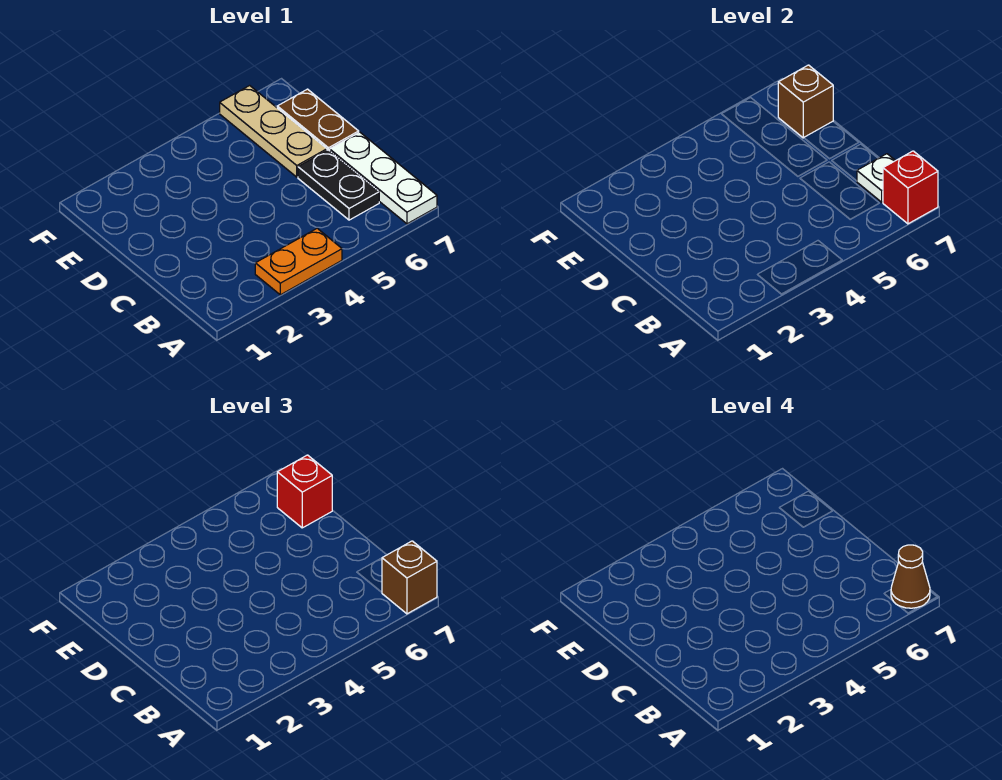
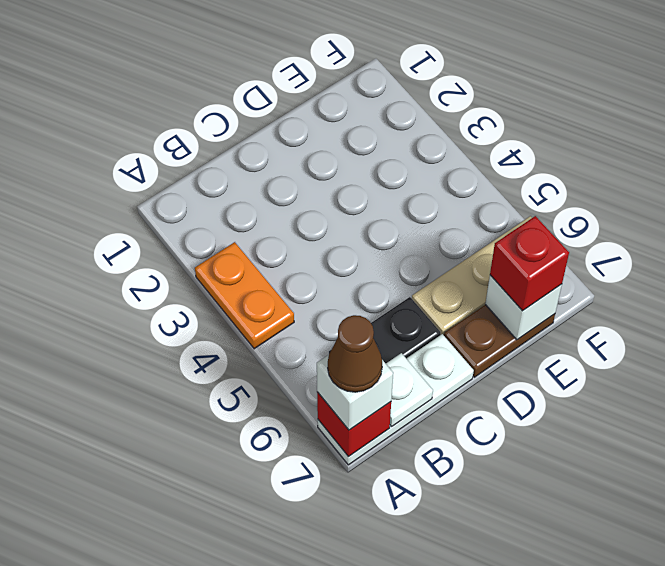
brown brick A7 level 3 -> white brick A7 level 3
brown brick E7 level 2 -> white brick E7 level 2

